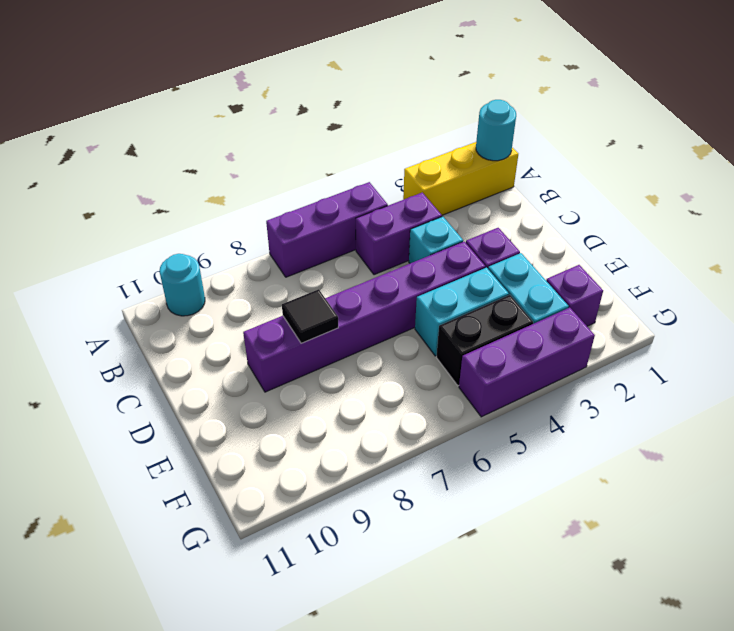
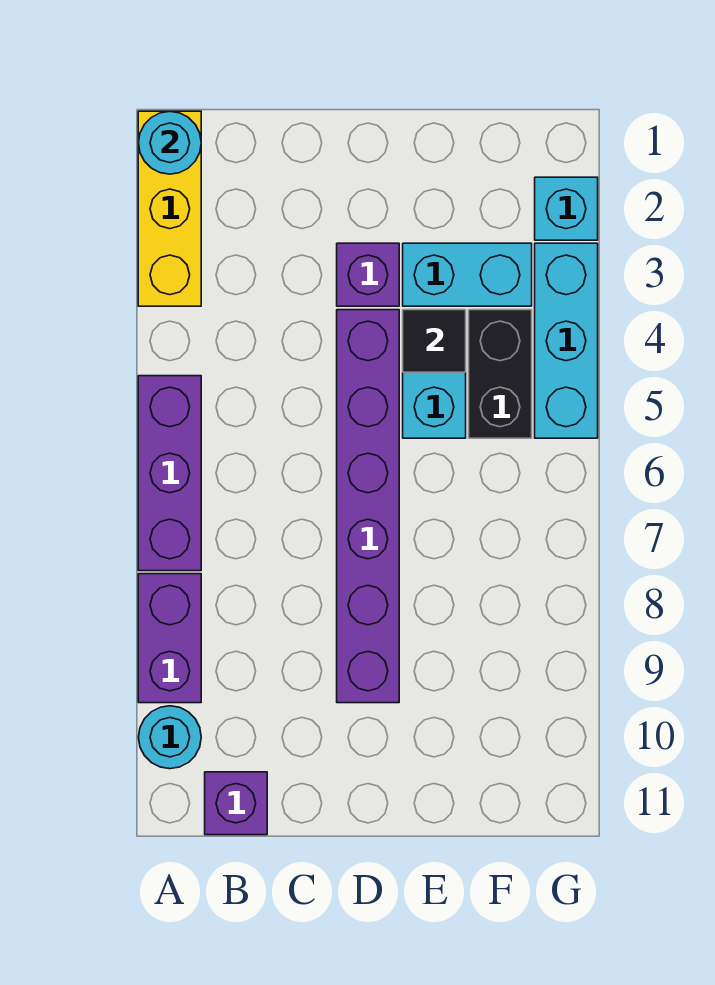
purple brick B4:B5 level 1 -> purple brick A8:A9 level 1
cyan brick C4 level 1 -> cyan brick G2 level 1
black tile D8 level 2 -> black tile E4 level 2
purple brick F2 level 1 -> purple brick B11 level 1
purple brick G3:G5 level 1 -> cyan brick G3:G5 level 1

